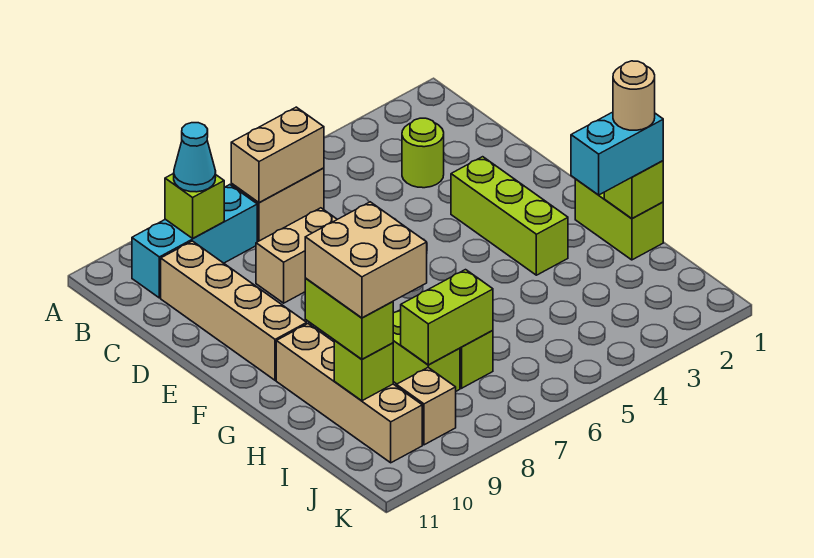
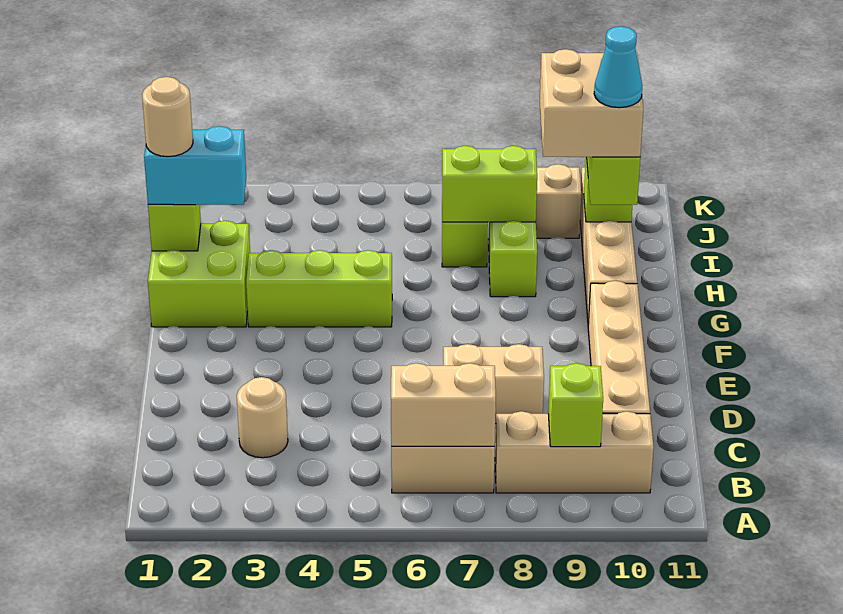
cyan brick B8:B10 level 1 -> tan brick B8:B10 level 1
cyan cone B9 level 3 -> cyan cone H10 level 5
lime round brick C3 level 1 -> tan round brick C3 level 1
lime brick E3:G3 level 1 -> lime brick G3:G5 level 1
lime brick G1:H1 level 1 -> lime brick G1:H2 level 1

